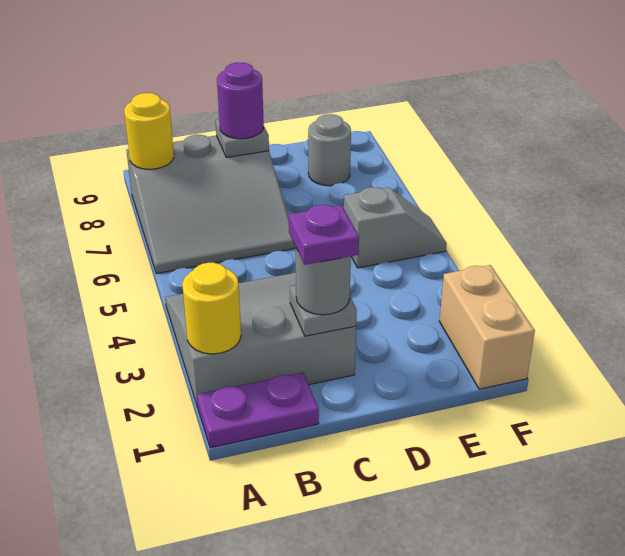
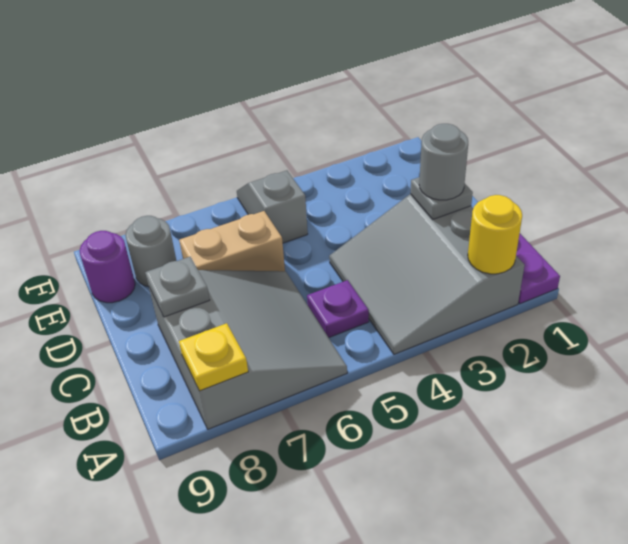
yellow round brick A8 level 2 -> yellow plate A8 level 2
purple plate C2 level 4 -> purple plate B5 level 1
purple round brick C8 level 3 -> purple round brick E9 level 1
tan brick F1:F2 level 1 -> tan brick D6:D7 level 1

